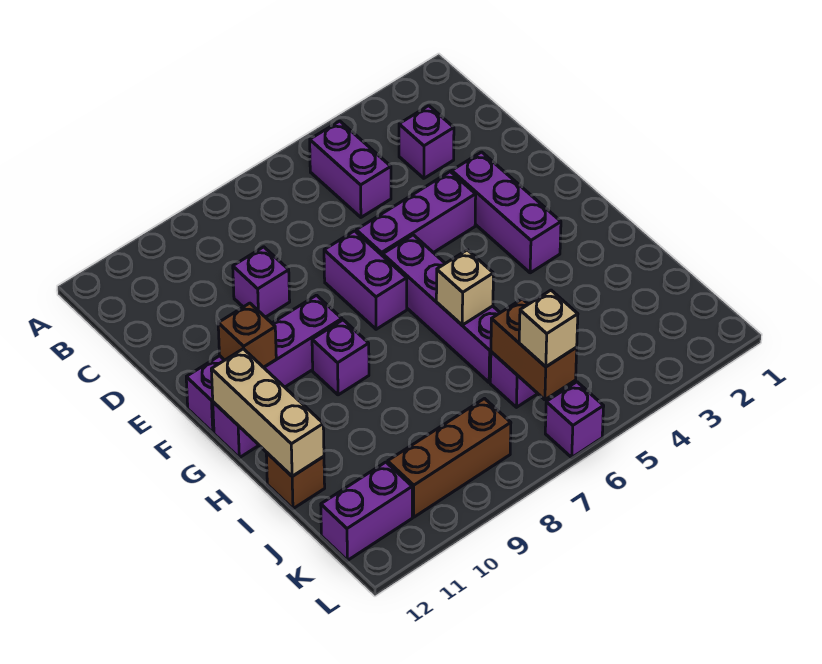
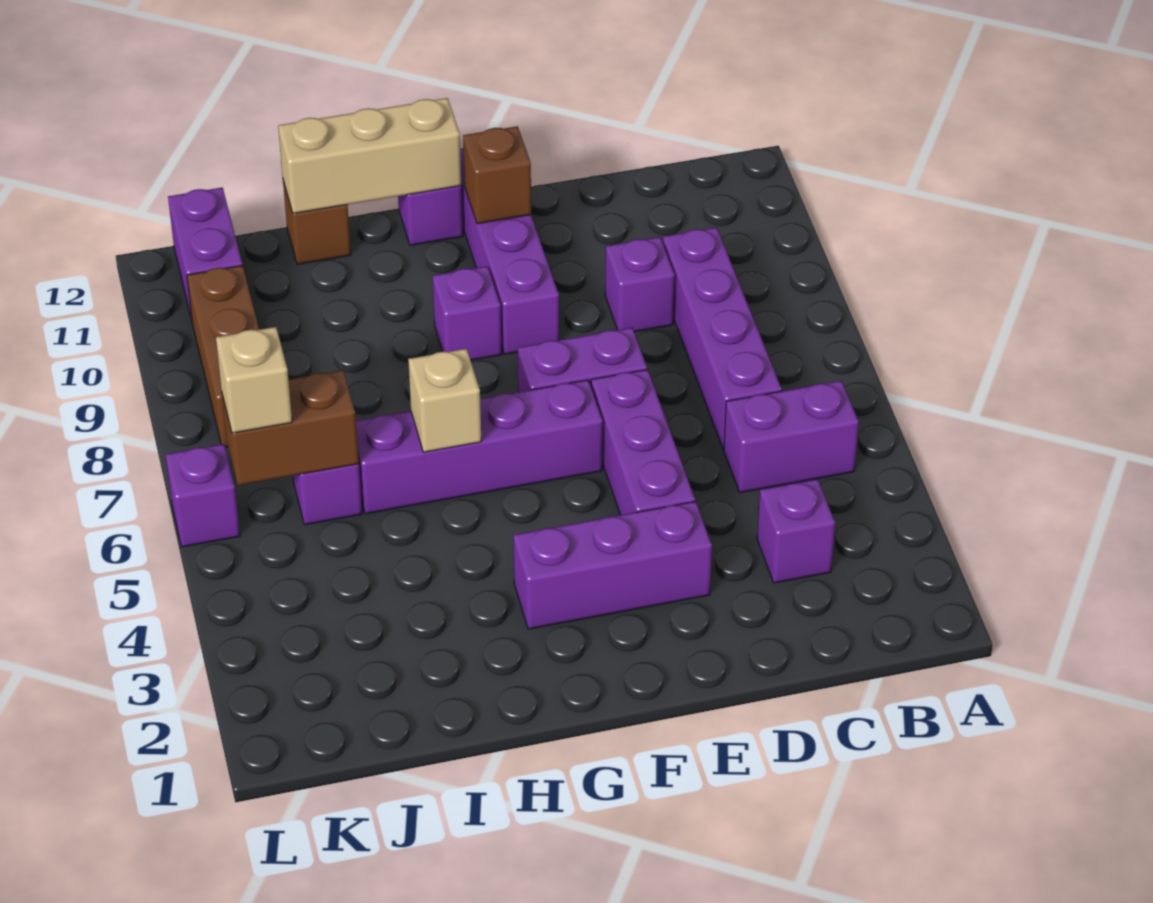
none -> purple brick C6:C9 level 1

